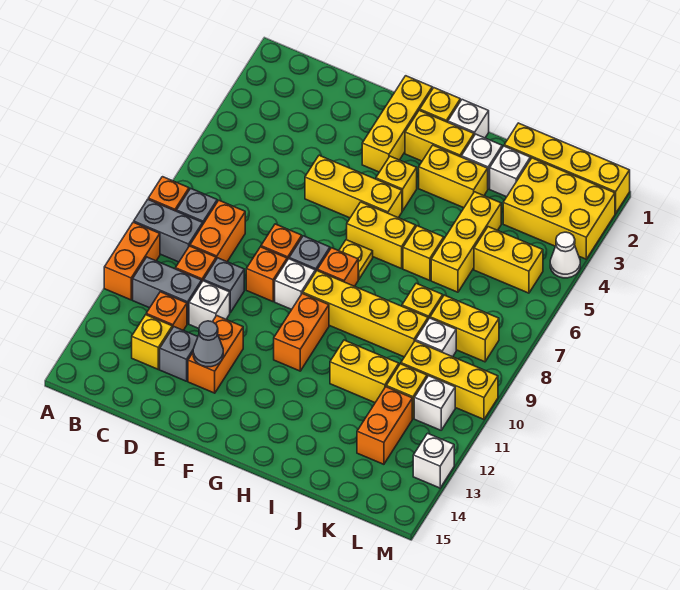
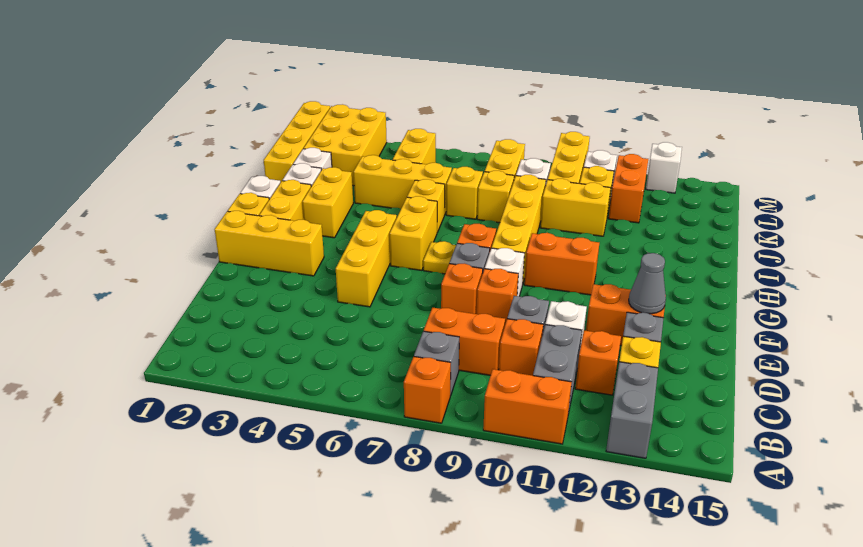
grey brick A9:B9 level 1 -> grey brick A13:B13 level 1
yellow brick G4 level 1 -> yellow brick J7 level 1
yellow brick I11:J11 level 1 -> yellow brick J10:J11 level 1
orange brick K12:K13 level 1 -> orange brick K12:L12 level 1
white cone M4 level 1 -> none

